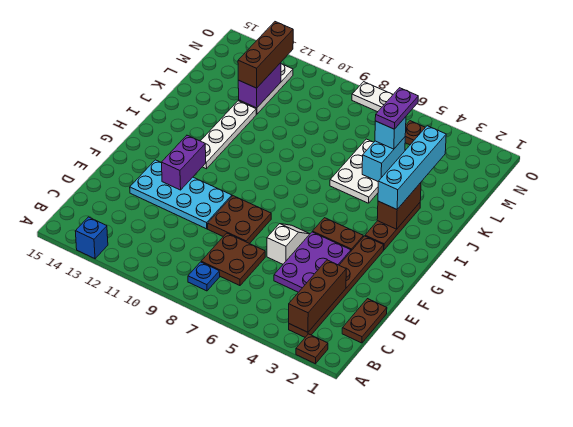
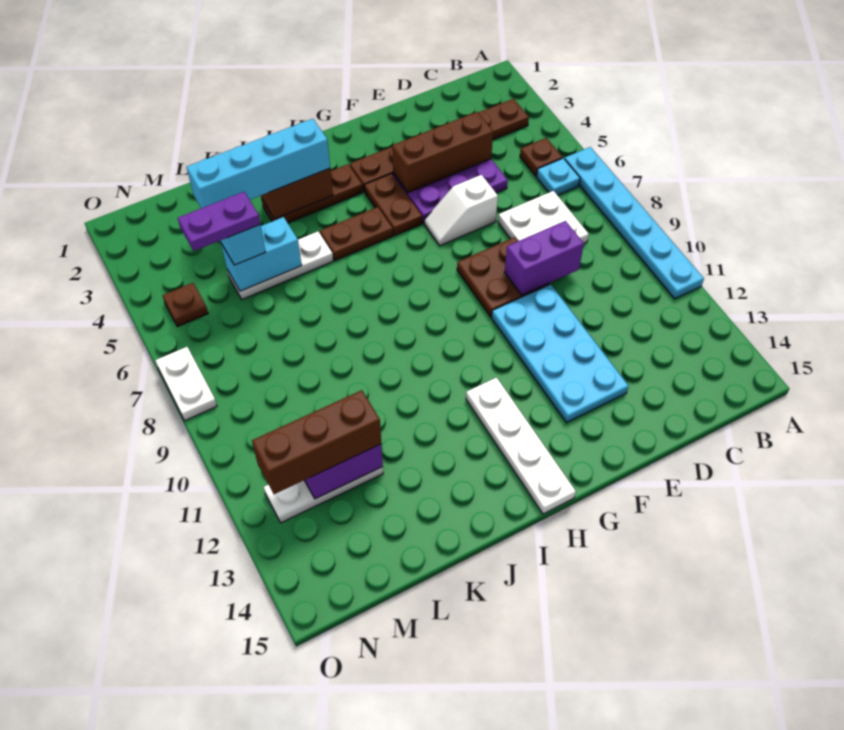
brown plate A2 level 1 -> brown plate B5 level 1
none -> cyan plate A6:A11 level 1
blue brick A13 level 1 -> none
brown brick B3:D3 level 2 -> brown brick D4:F4 level 2
none -> cyan plate B6 level 1
blue plate B8 level 1 -> none
brown plate C1:D1 level 1 -> brown plate H5:I5 level 1
brown plate C7:D8 level 1 -> white plate C7:D8 level 1
purple brick F12:G12 level 2 -> purple brick D9:E9 level 2
white plate H12:K12 level 1 -> white plate H12:H15 level 1
white plate J5:L6 level 1 -> white plate J5:L5 level 1

